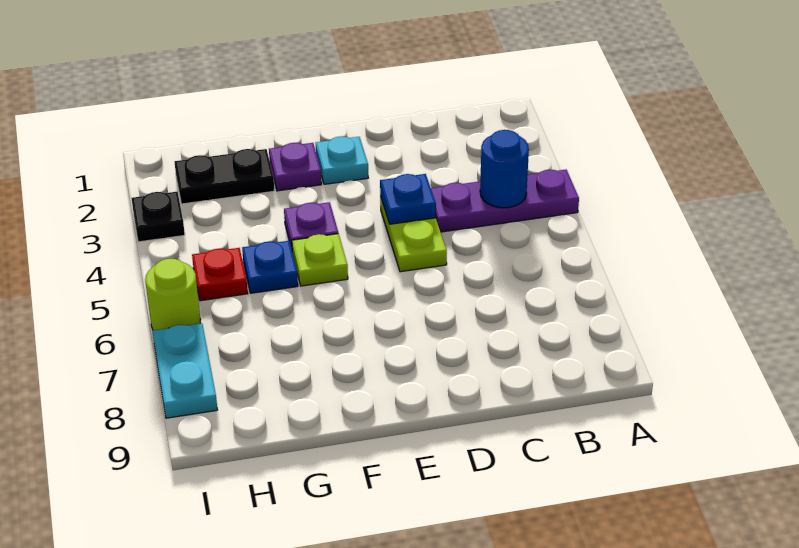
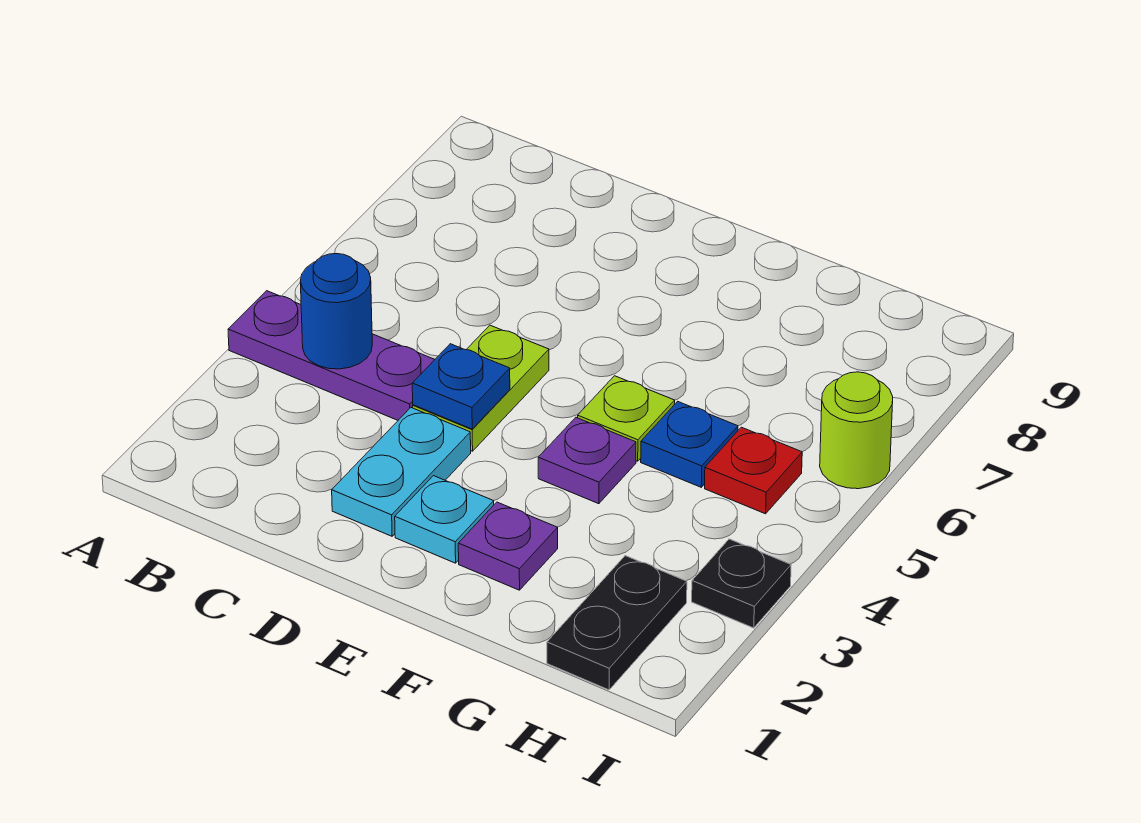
black plate G2:H2 level 1 -> black plate H1:H2 level 1
cyan plate I7:I8 level 1 -> cyan plate D2:D3 level 1

